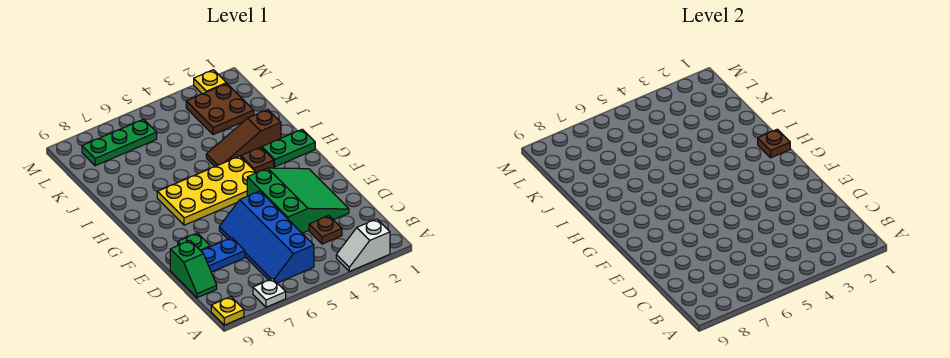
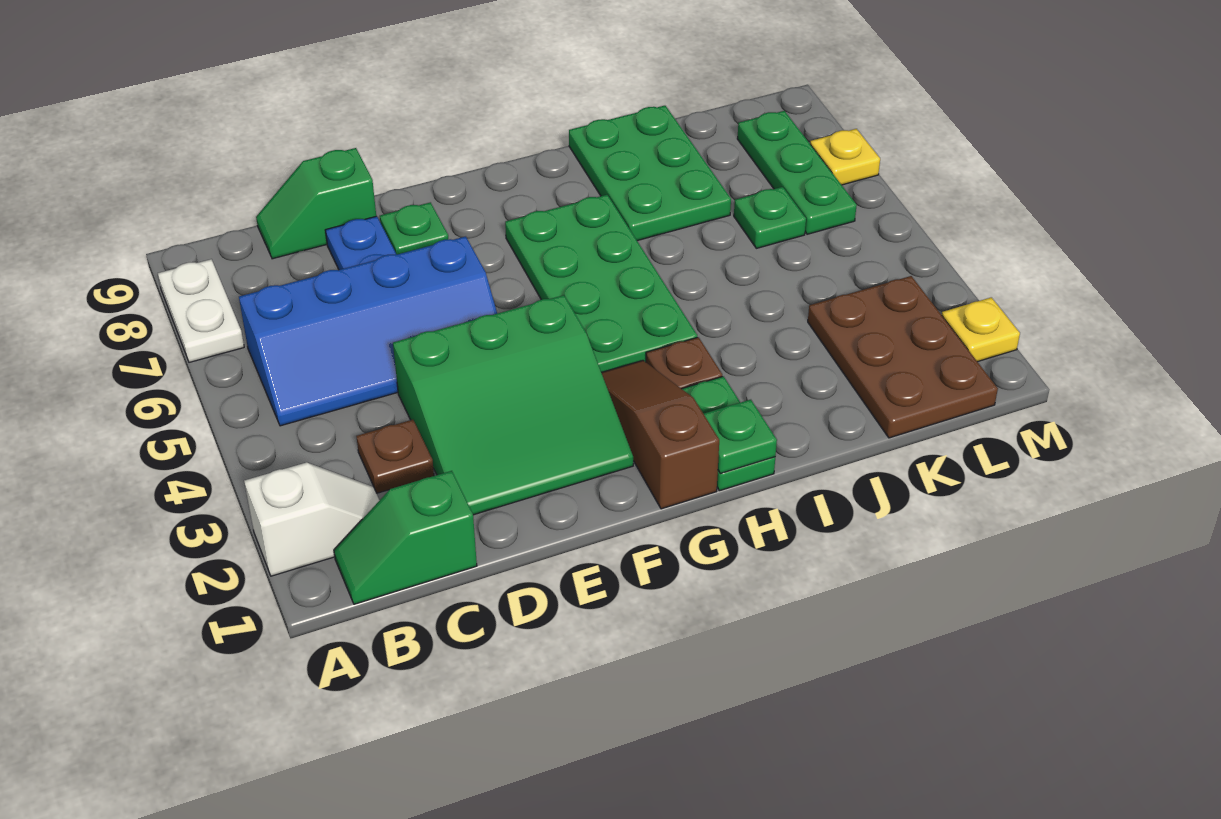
white slope A2:A3 level 1 top 2 -> white slope A2:B2 level 1 top A
white plate A7 level 1 -> white plate A7:A8 level 1
yellow plate A9 level 1 -> yellow plate M7 level 1
none -> green slope B1:C1 level 1 top C
blue slope B5:E6 level 1 top 5 -> blue slope B5:E6 level 1 top 6
yellow plate G4:H7 level 1 -> green plate G4:H7 level 1
brown plate H1 level 2 -> green plate H1 level 2
brown slope I2:I4 level 1 top 2 -> brown slope G1:G3 level 1 top 1
none -> green plate I7:J9 level 1
brown plate K2:L3 level 1 -> brown plate K1:L3 level 1
none -> green plate K6 level 1

